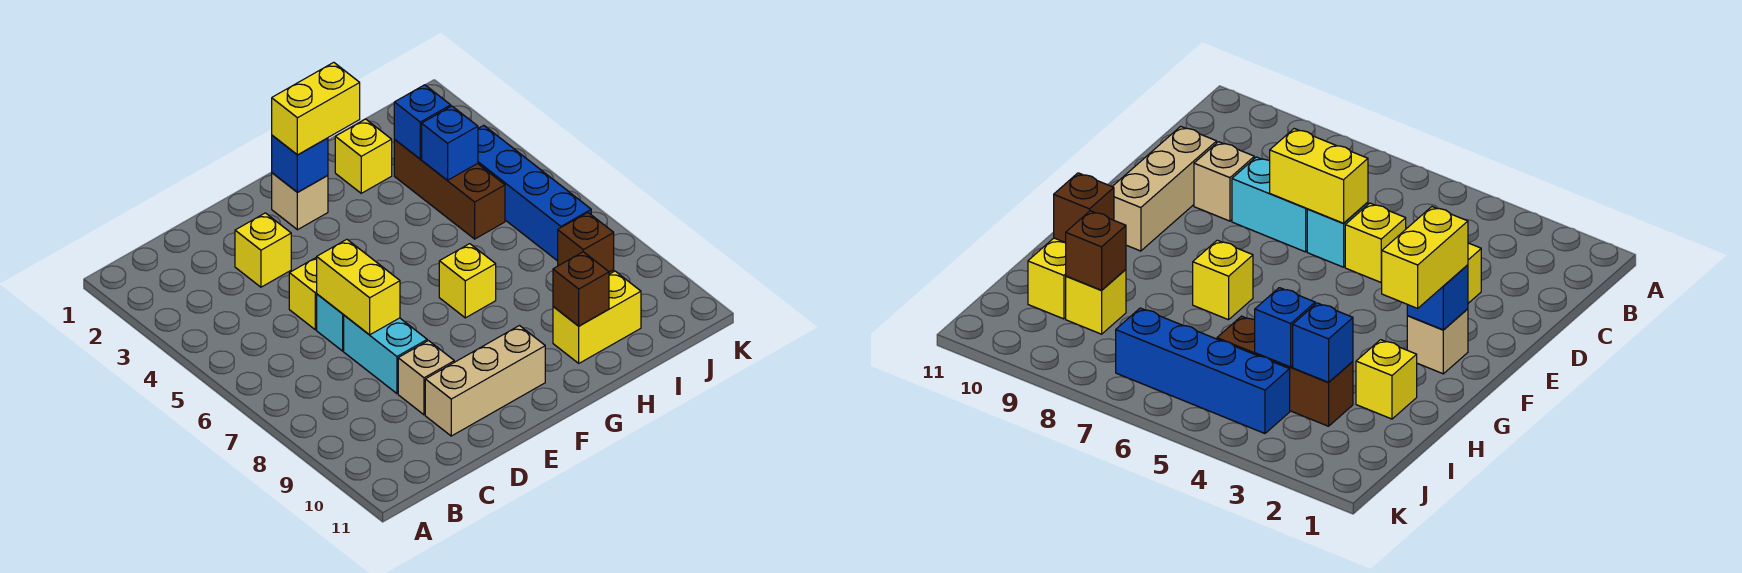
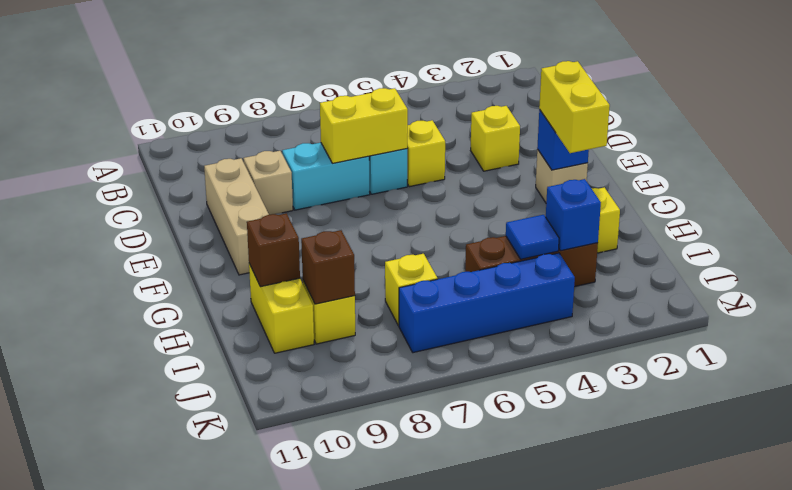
yellow brick G7 level 1 -> yellow brick I7 level 1
blue brick I4 level 2 -> blue tile I4 level 2

